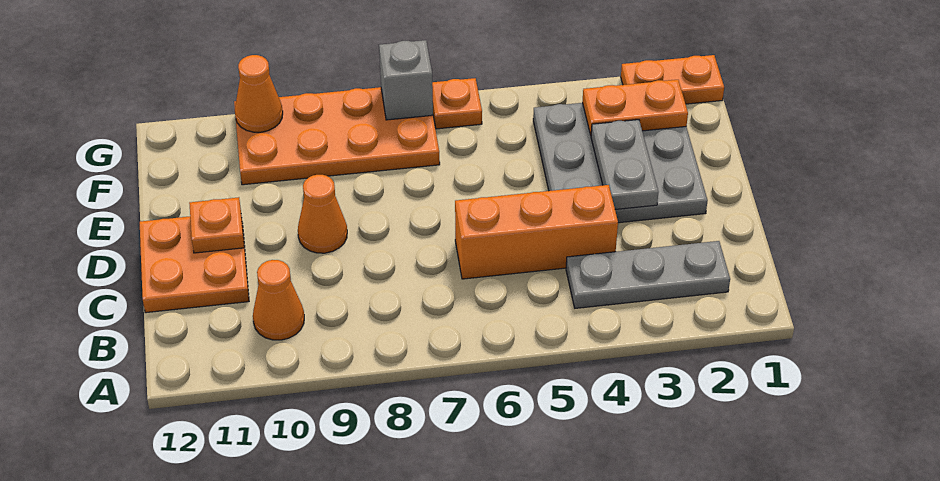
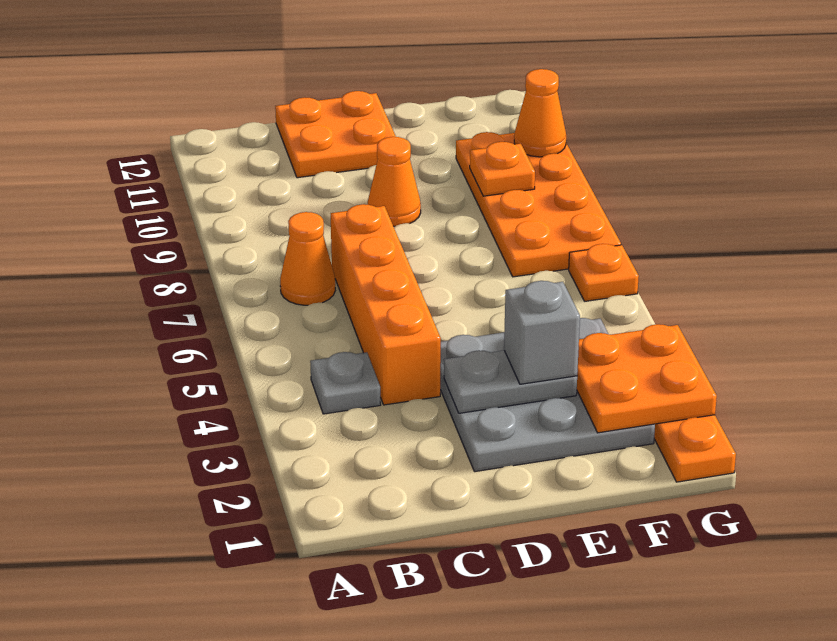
grey plate B2:B4 level 1 -> grey plate B4 level 1
orange cone B10 level 1 -> orange cone B7 level 1
orange brick C4:C6 level 1 -> orange brick C4:C7 level 1
orange plate D11 level 2 -> orange plate F9 level 2
orange plate F2:F3 level 2 -> orange plate F2:G3 level 2
grey brick G7 level 2 -> grey brick E3 level 3

